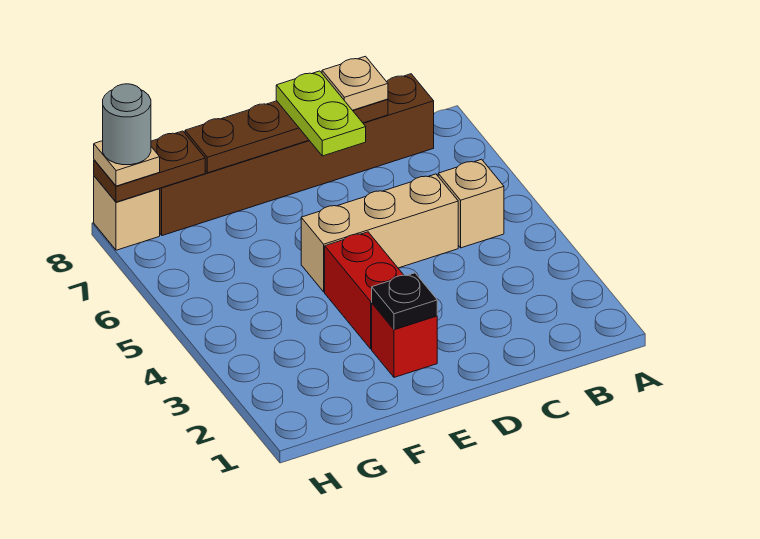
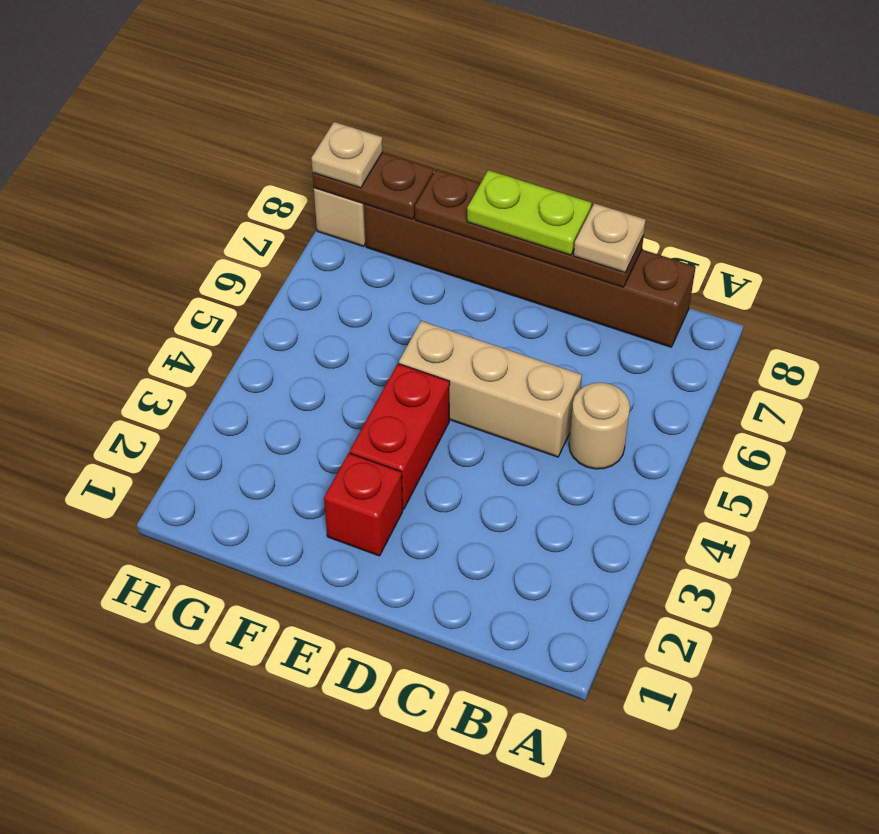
tan brick B5 level 1 -> tan round brick B5 level 1
lime plate D7:D8 level 3 -> lime plate D8:E8 level 3
black plate E2 level 2 -> none
grey round brick H8 level 4 -> none

